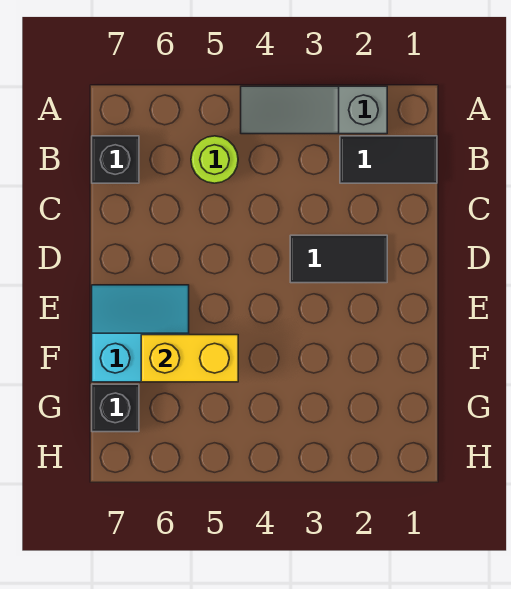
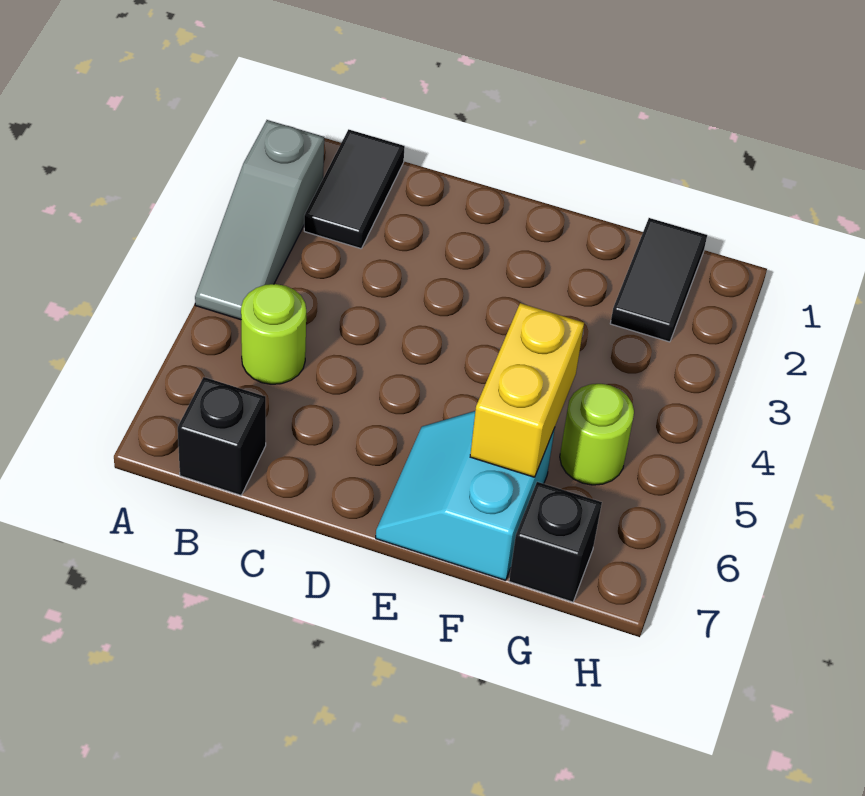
black tile D2:D3 level 1 -> black tile G1:G2 level 1
none -> lime round brick G5 level 1

